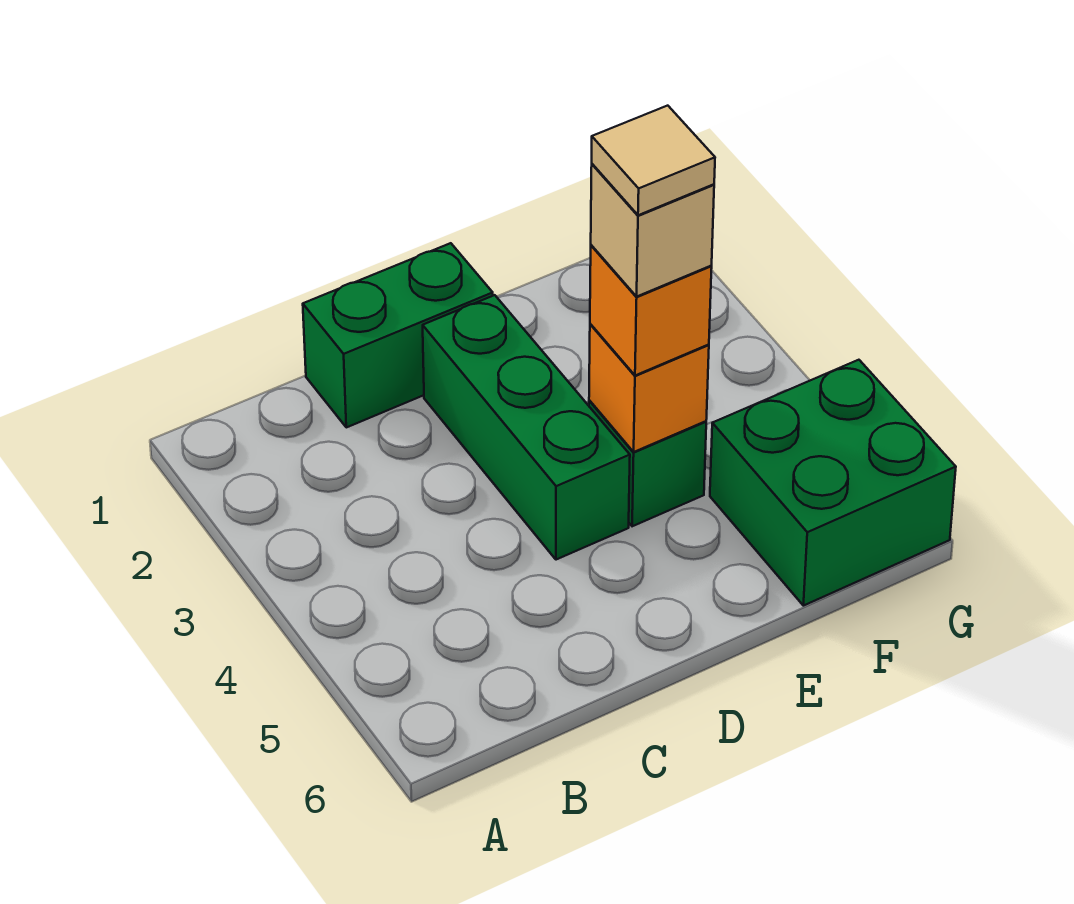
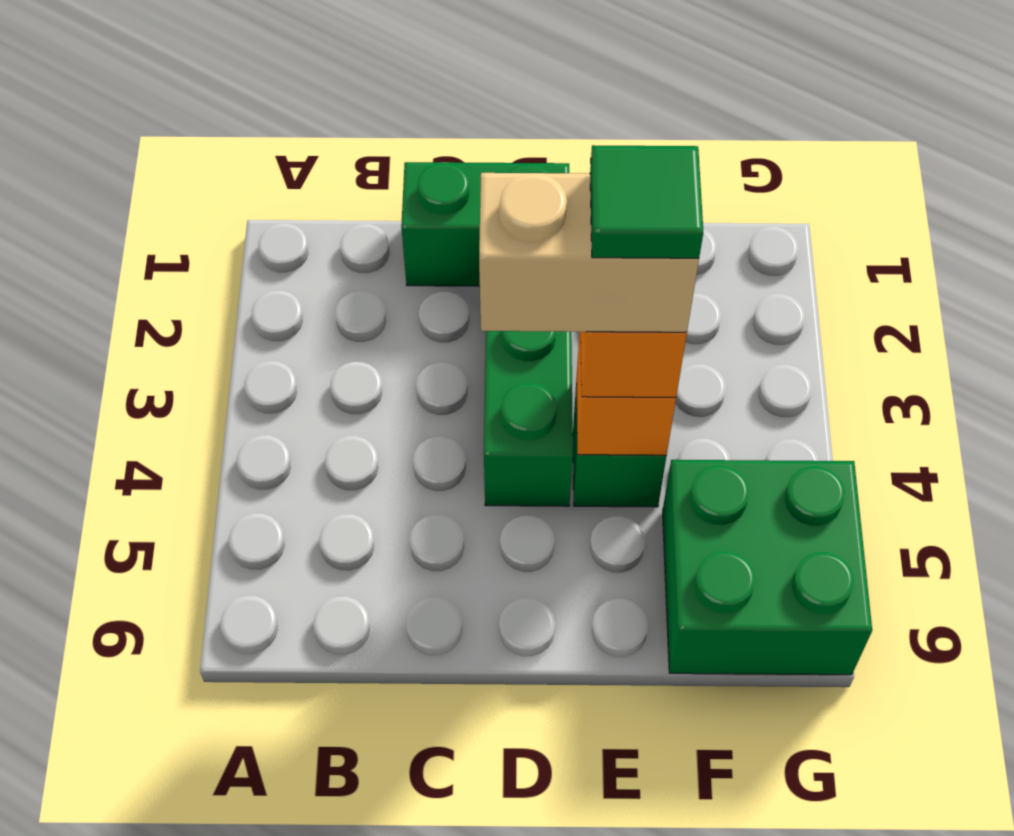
tan brick E4 level 4 -> tan brick D4:E4 level 4
tan tile E4 level 5 -> green tile E4 level 5

